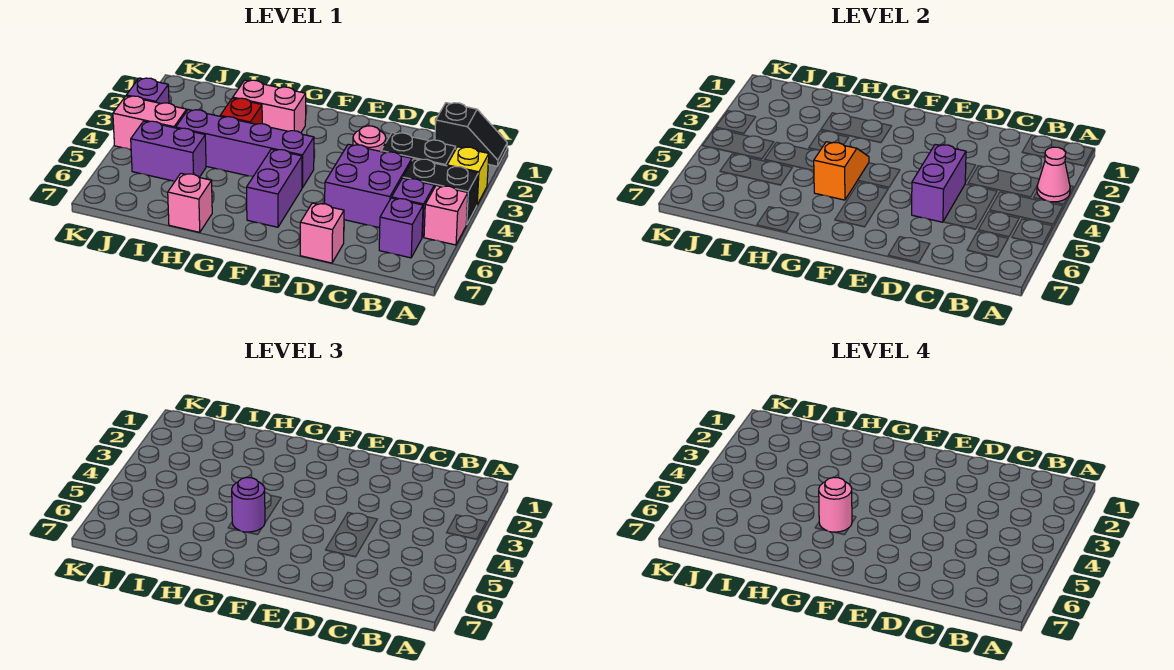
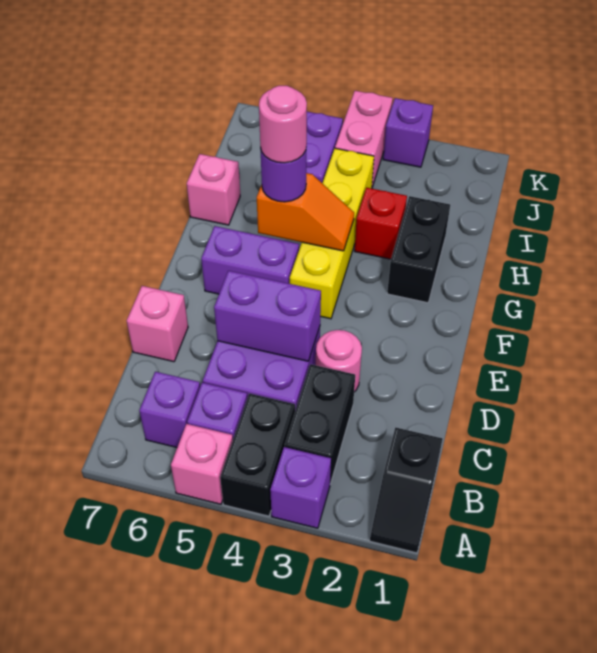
yellow brick A3 level 1 -> purple brick A3 level 1
pink cone A3 level 2 -> none
purple brick F4:I4 level 1 -> yellow brick F4:I4 level 1
pink brick G2:H2 level 1 -> black brick G2:H2 level 1

